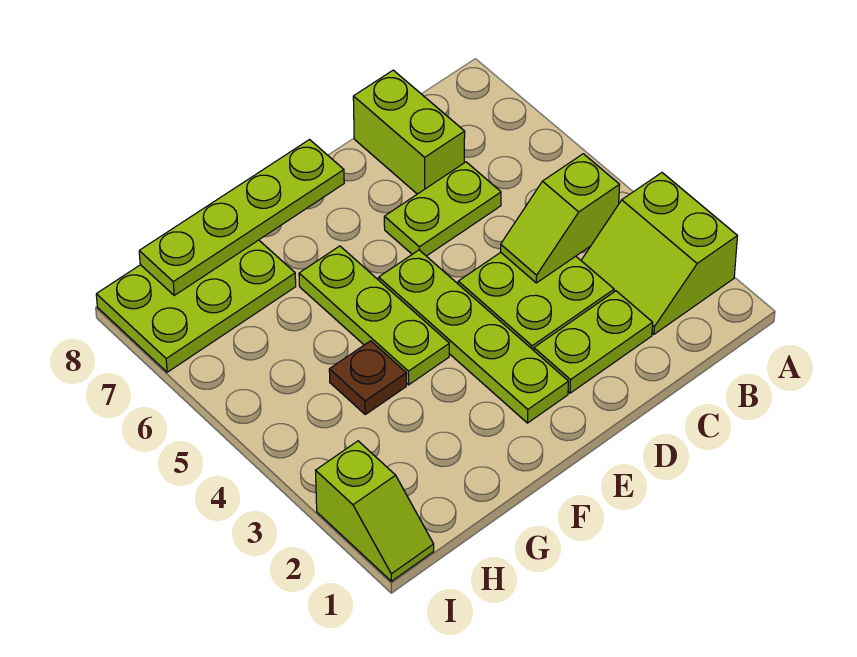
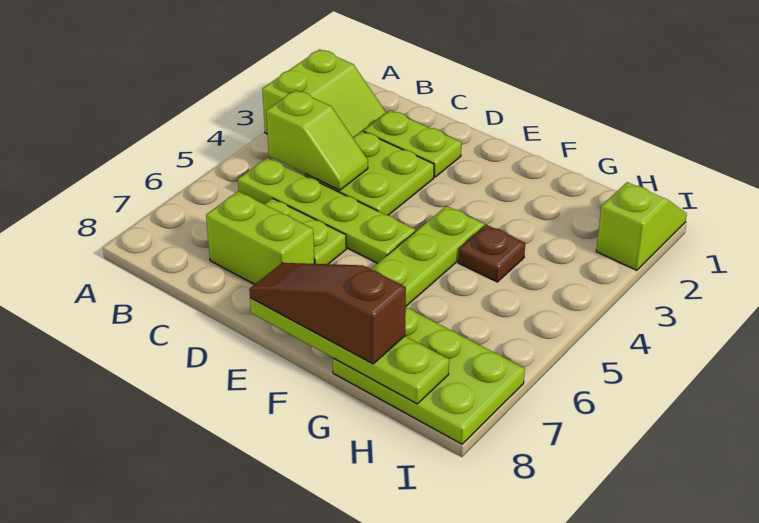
lime brick C7:C8 level 1 -> lime brick C7:D7 level 1
lime plate E2:E5 level 1 -> lime plate B5:E5 level 1
none -> brown slope E8:G8 level 3 top G

